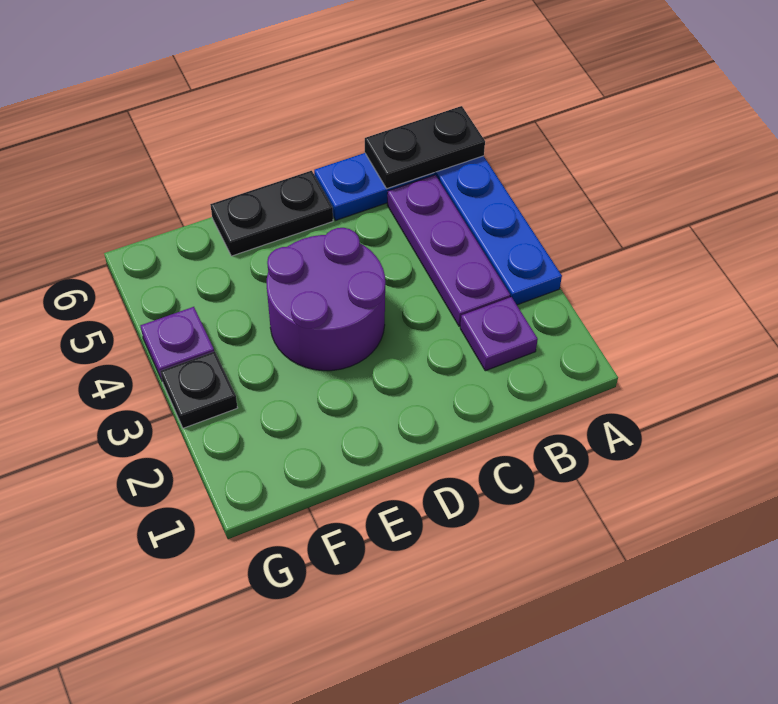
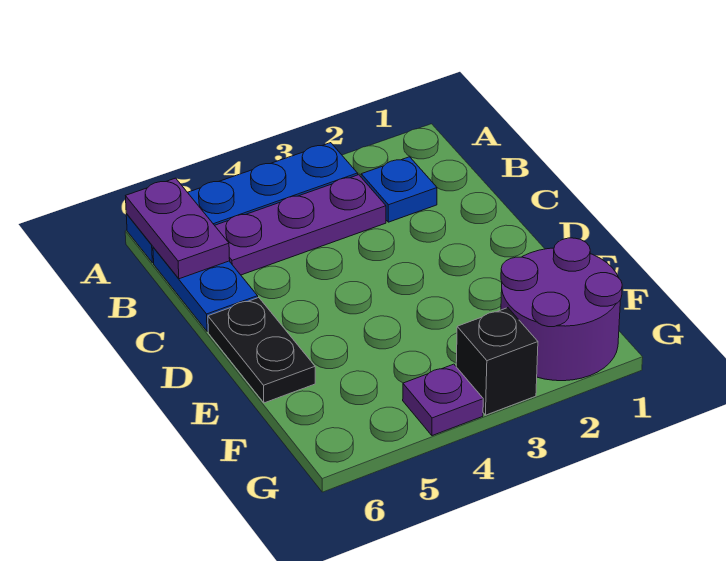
black plate A6:B6 level 2 -> purple plate A6:B6 level 2
purple plate B2 level 1 -> blue plate B2 level 1
purple round brick D3:E4 level 1 -> purple round brick F1:G2 level 1
black plate G3 level 1 -> black brick G3 level 1

